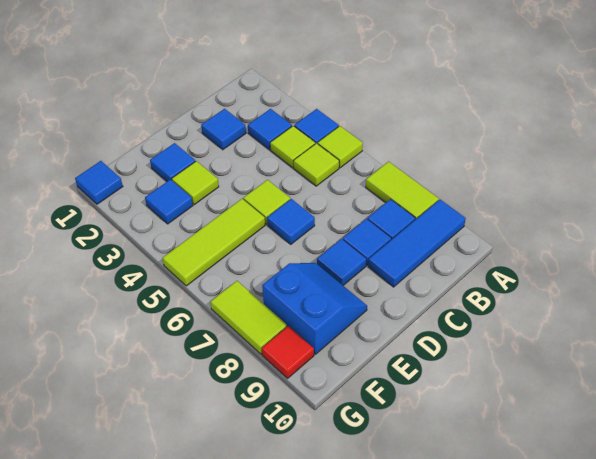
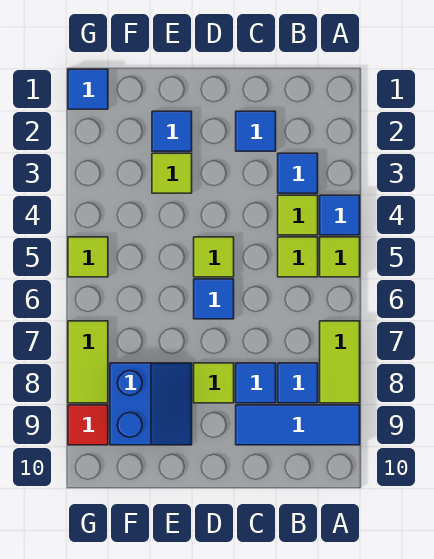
blue tile D8 level 1 -> lime tile D8 level 1
lime tile E5:G5 level 1 -> lime tile G5 level 1
blue tile F3 level 1 -> none

